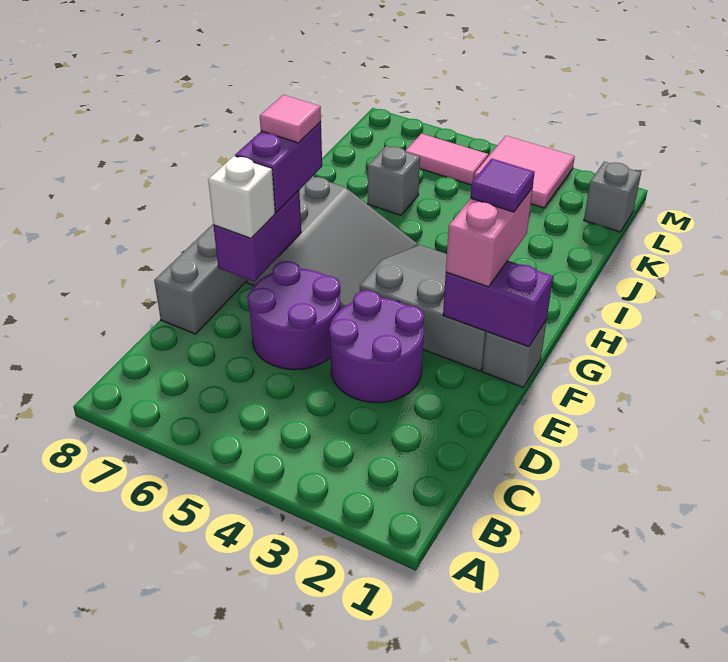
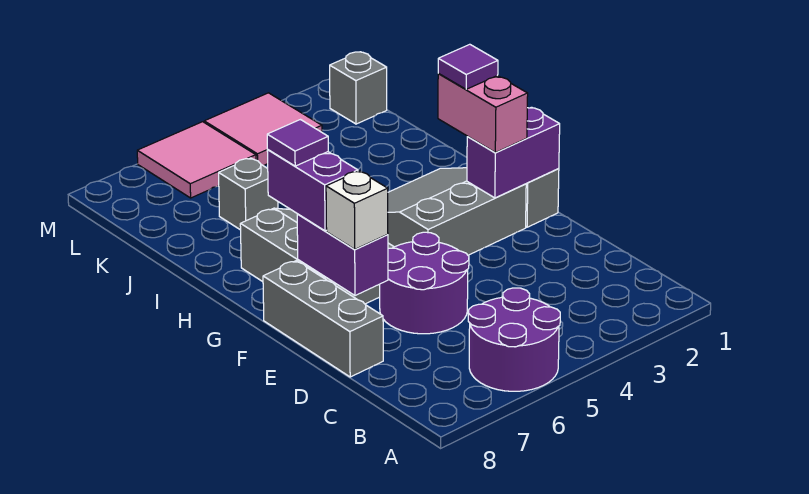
purple round brick D3:E4 level 1 -> purple round brick A5:B6 level 1
pink tile G7 level 4 -> purple tile G7 level 4
pink tile L5:L6 level 1 -> pink tile L5:M6 level 1

